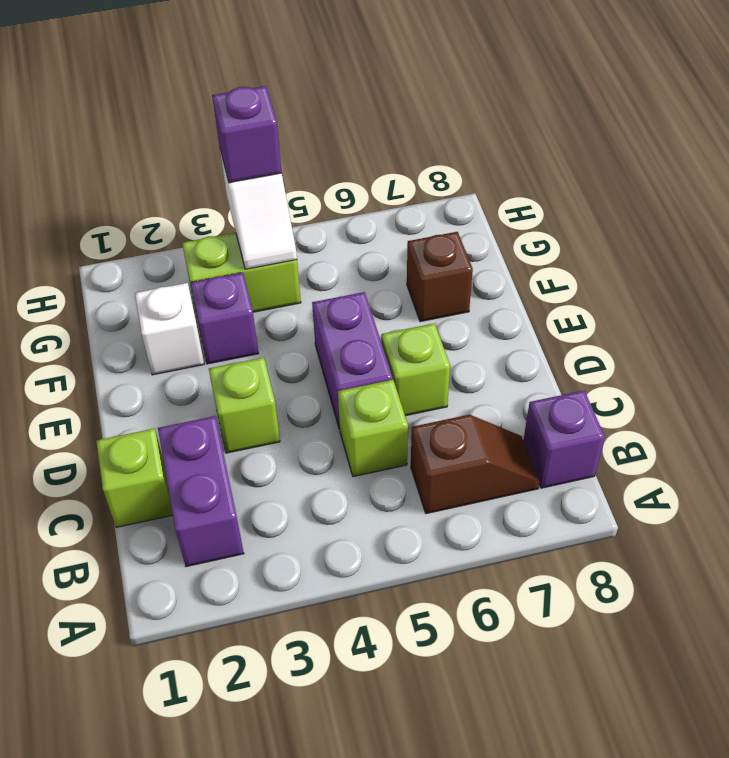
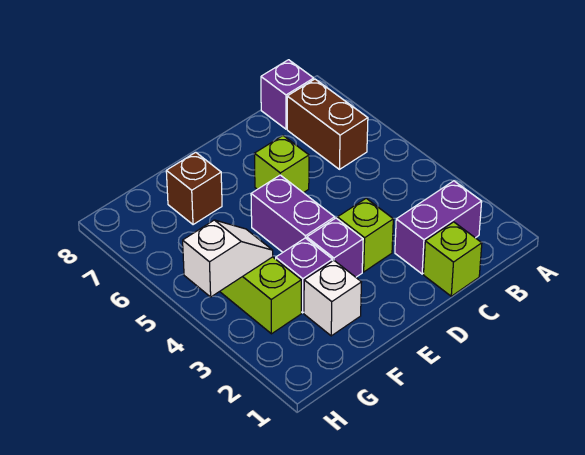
brown slope B6:B7 level 1 top 6 -> brown brick B6:B7 level 1
lime brick C5 level 1 -> none
purple brick D5:E5 level 1 -> purple brick E4:E5 level 1
purple brick H4 level 3 -> purple brick E3 level 1

